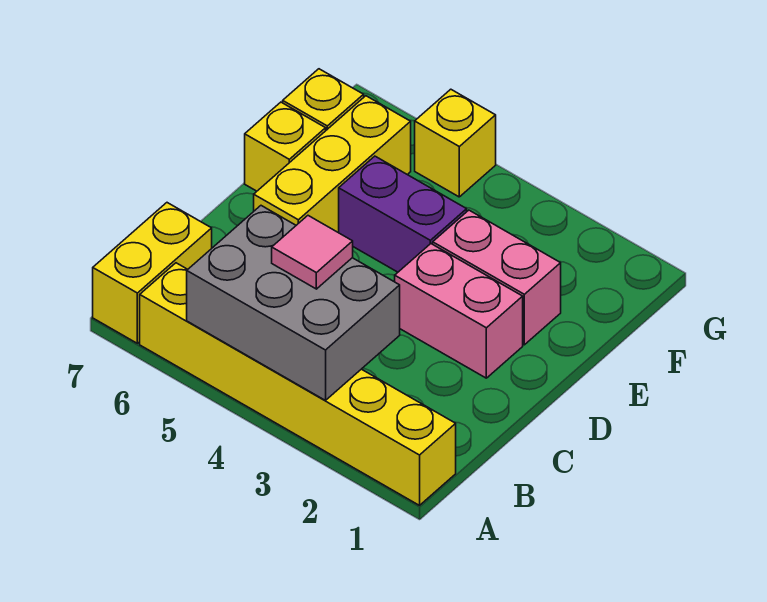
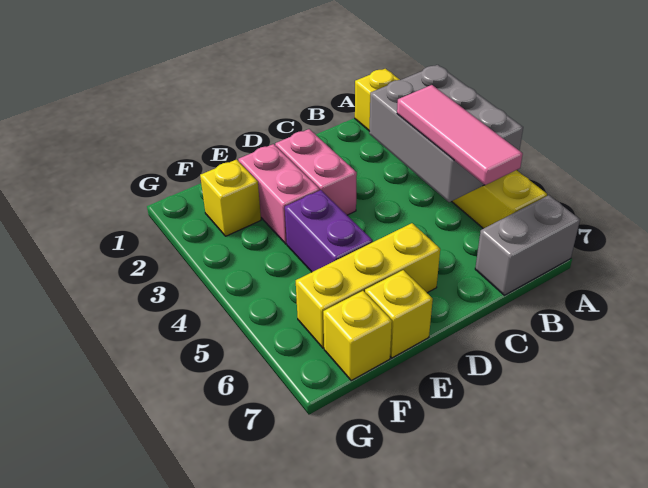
yellow brick A7:B7 level 1 -> grey brick A7:B7 level 1
pink tile B4 level 3 -> pink tile B4:B6 level 3
yellow brick G5 level 1 -> yellow brick F2 level 1

